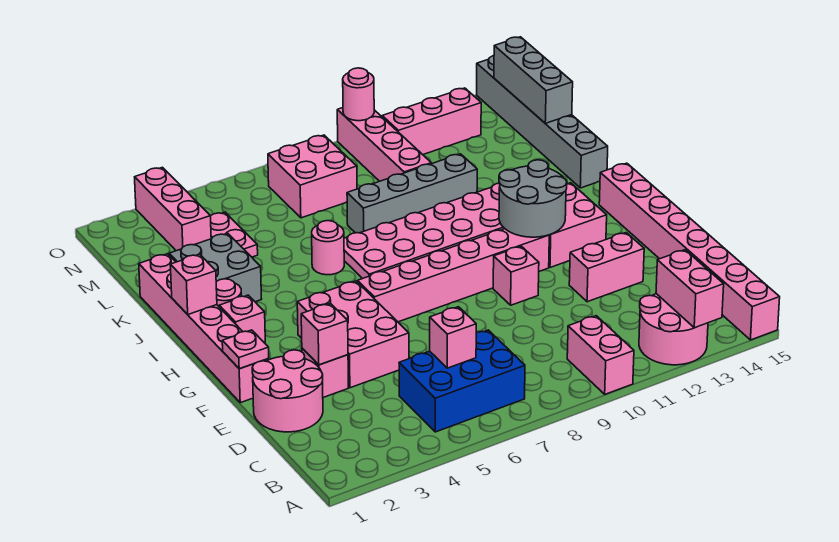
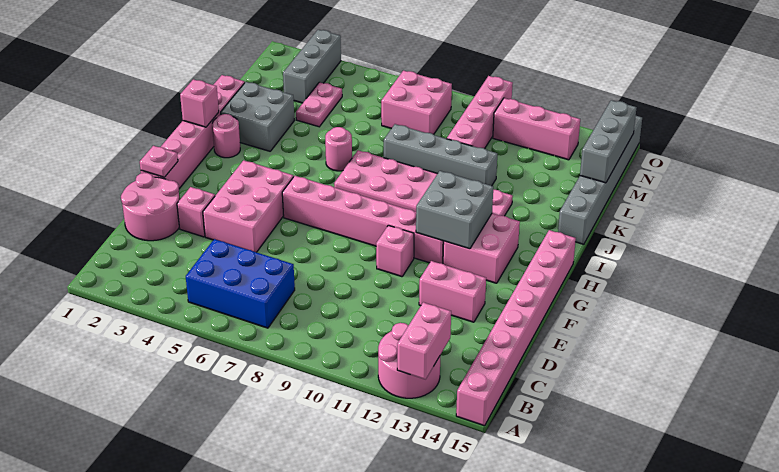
pink brick A10:B10 level 1 -> none
pink brick C6 level 2 -> none
pink brick E3 level 2 -> none
grey round brick G11:H12 level 2 -> grey brick G11:H12 level 2
pink brick H2 level 1 -> none
pink brick M3:O3 level 1 -> grey brick M3:O3 level 1
pink round brick O10 level 2 -> none

